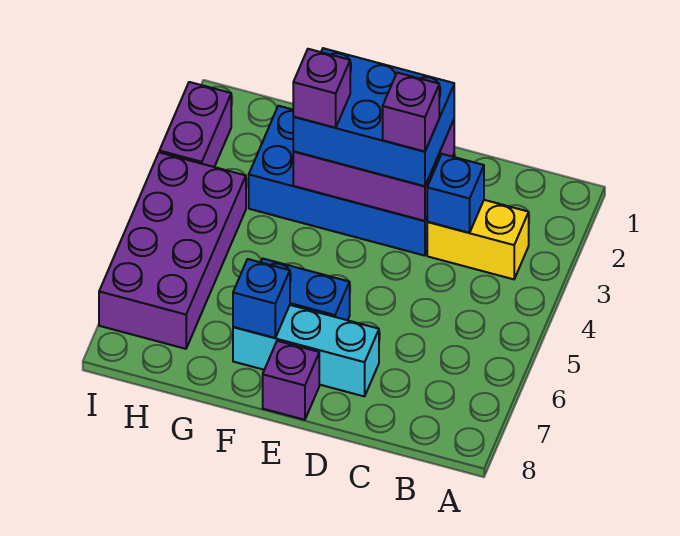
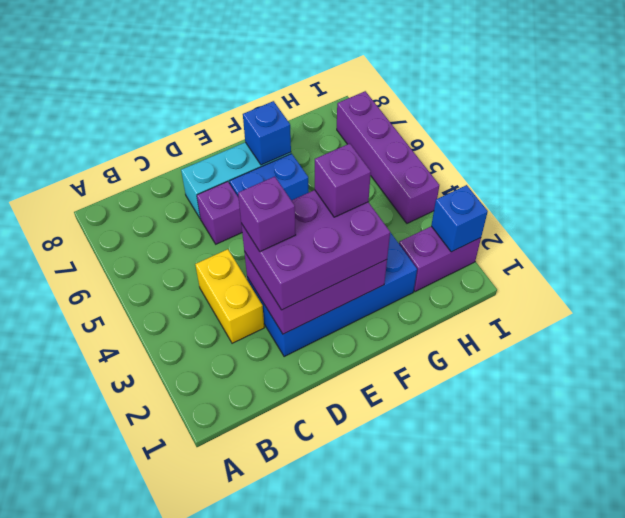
yellow brick B3:C3 level 1 -> yellow brick C3:C4 level 1
blue brick C3 level 2 -> blue brick I2 level 2
blue brick D2:F3 level 3 -> purple brick D2:F3 level 3
purple brick E8 level 1 -> purple brick D6 level 1
purple brick H4:I7 level 1 -> purple brick I4:I7 level 1
purple brick I2:I3 level 1 -> purple brick H2:I2 level 1

